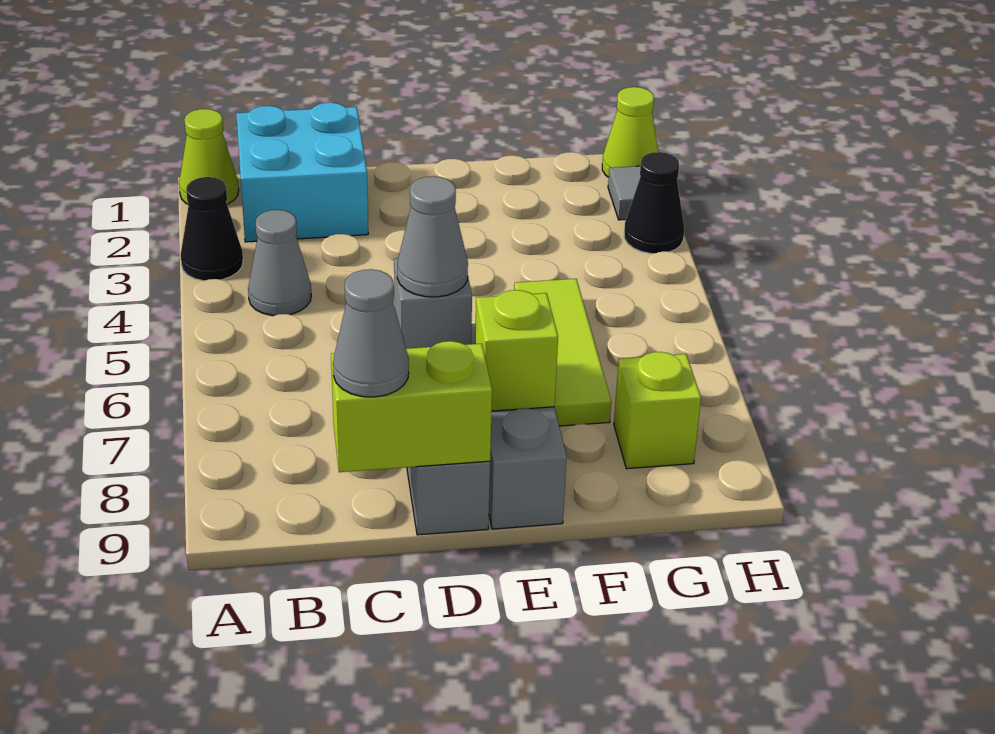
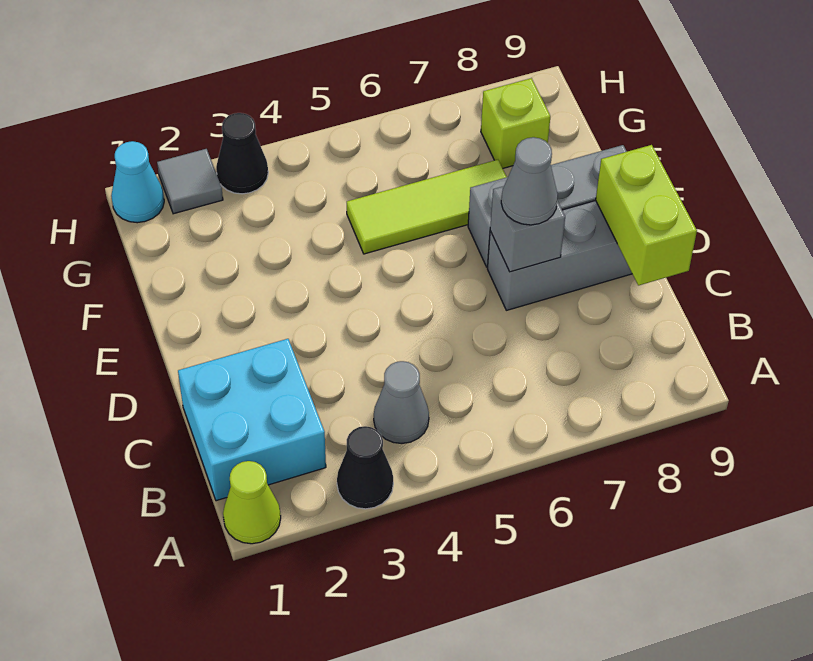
grey cone C9 level 3 -> none
lime brick E8 level 2 -> none
lime cone H1 level 1 -> cyan cone H1 level 1

